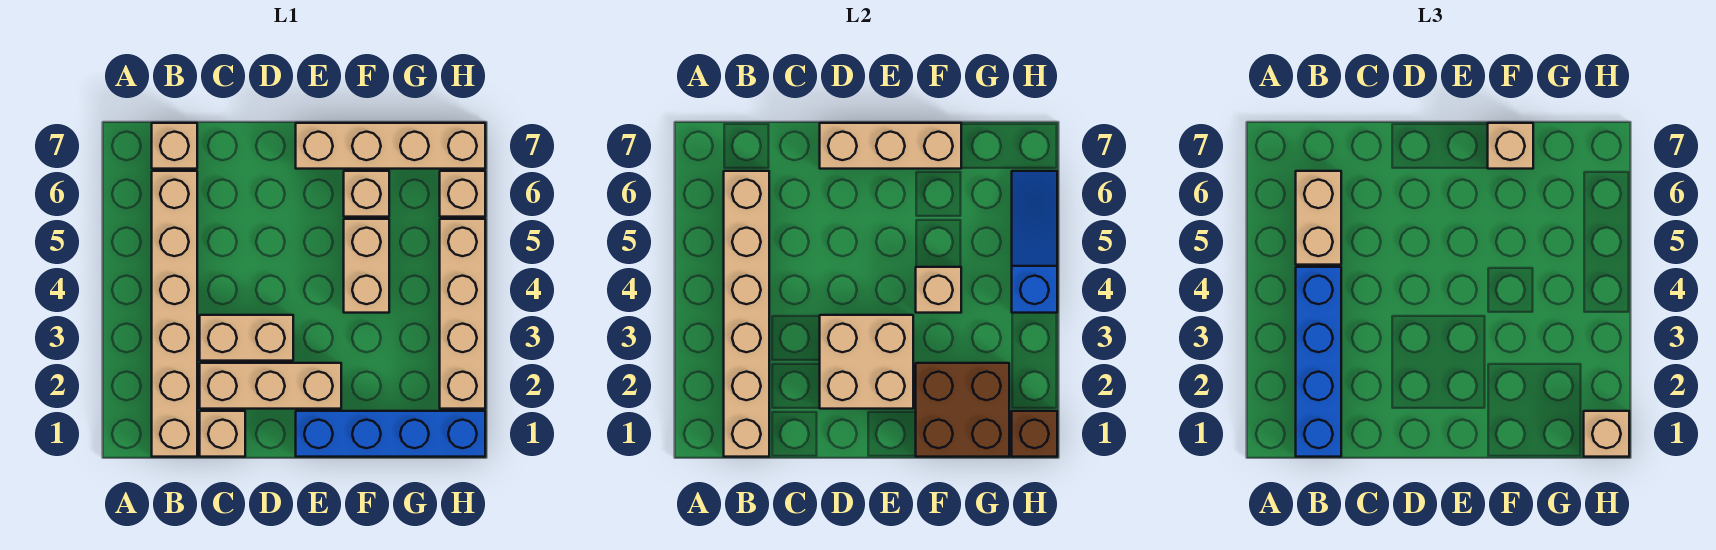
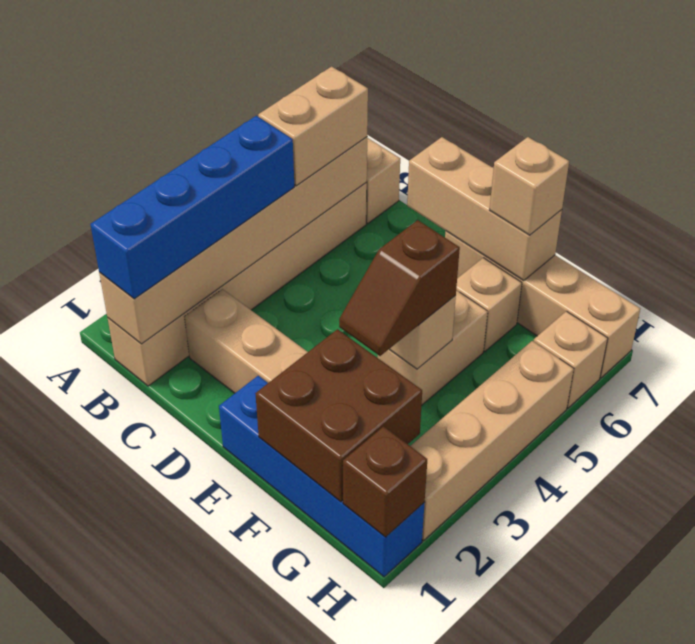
tan brick C1 level 1 -> none
tan brick C3:D3 level 1 -> none
tan brick D2:E3 level 2 -> none
none -> brown slope F3:F4 level 3 top 4
tan brick H1 level 3 -> none
blue slope H4:H6 level 2 top 4 -> none

